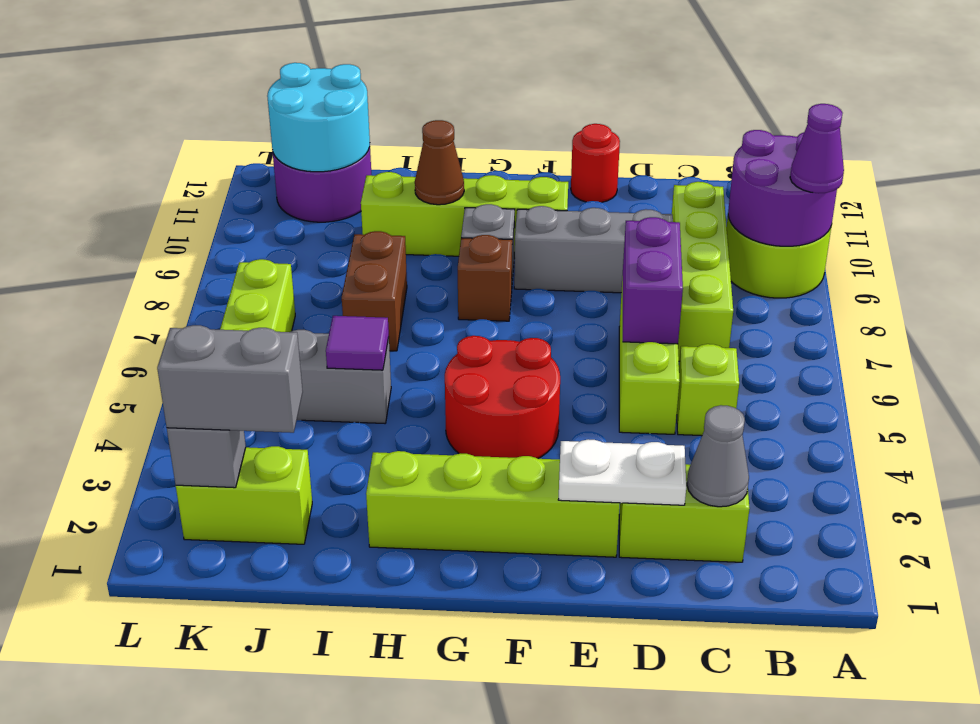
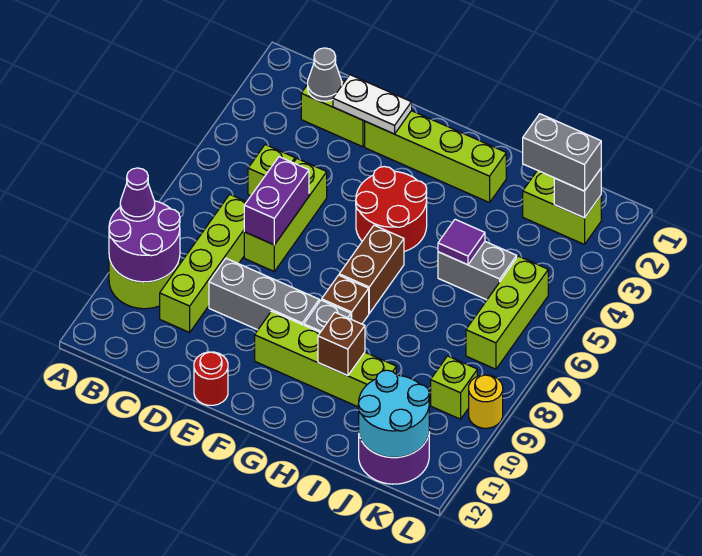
brown cone H10 level 2 -> brown brick H10 level 2
brown brick I7:I8 level 1 -> brown brick G6:G7 level 1
none -> lime brick K9 level 1
none -> yellow round brick L9 level 1

